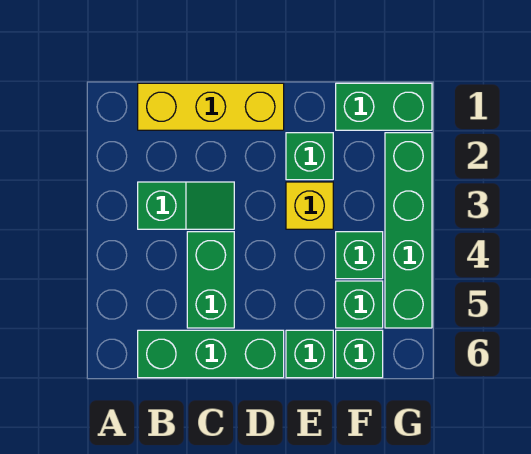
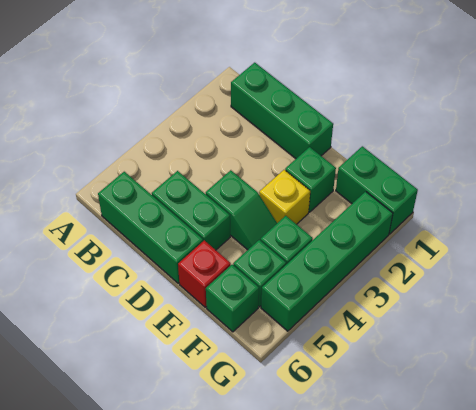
yellow brick B1:D1 level 1 -> green brick B1:D1 level 1
green slope B3:C3 level 1 top B -> green slope D4:E4 level 1 top D
green brick C4:C5 level 1 -> green brick C5:D5 level 1
green brick E6 level 1 -> red brick E6 level 1

